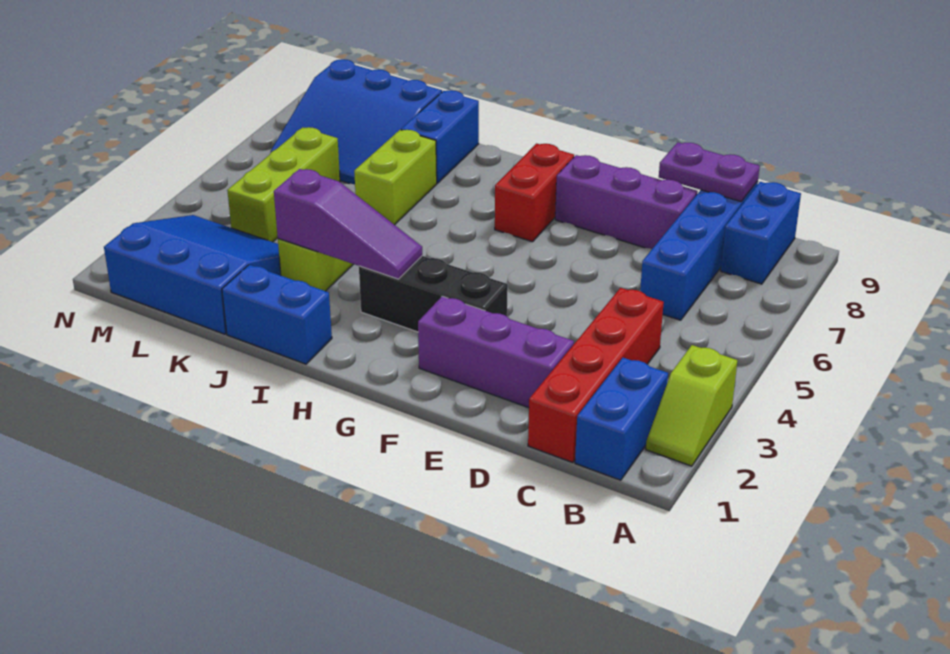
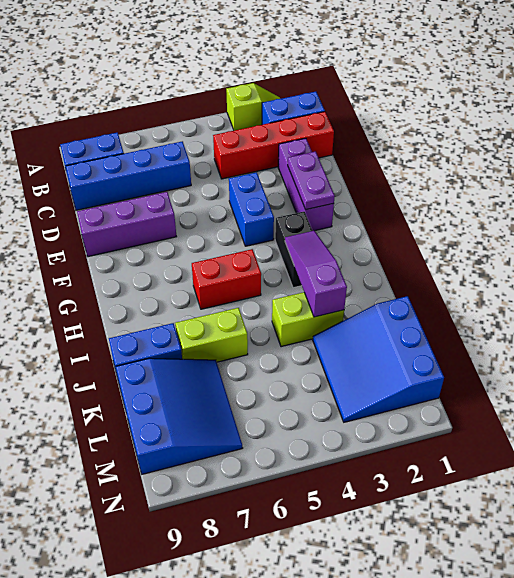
purple plate C9:D9 level 2 -> purple plate E2:F2 level 2
purple brick D8:F8 level 1 -> purple brick E7:E9 level 1
black brick F3:H3 level 1 -> black brick G3:H3 level 1
red brick G7:G8 level 1 -> red brick H5:H6 level 1
blue brick I1:J1 level 1 -> blue brick E4:F4 level 1
lime brick L4:L6 level 1 -> none

